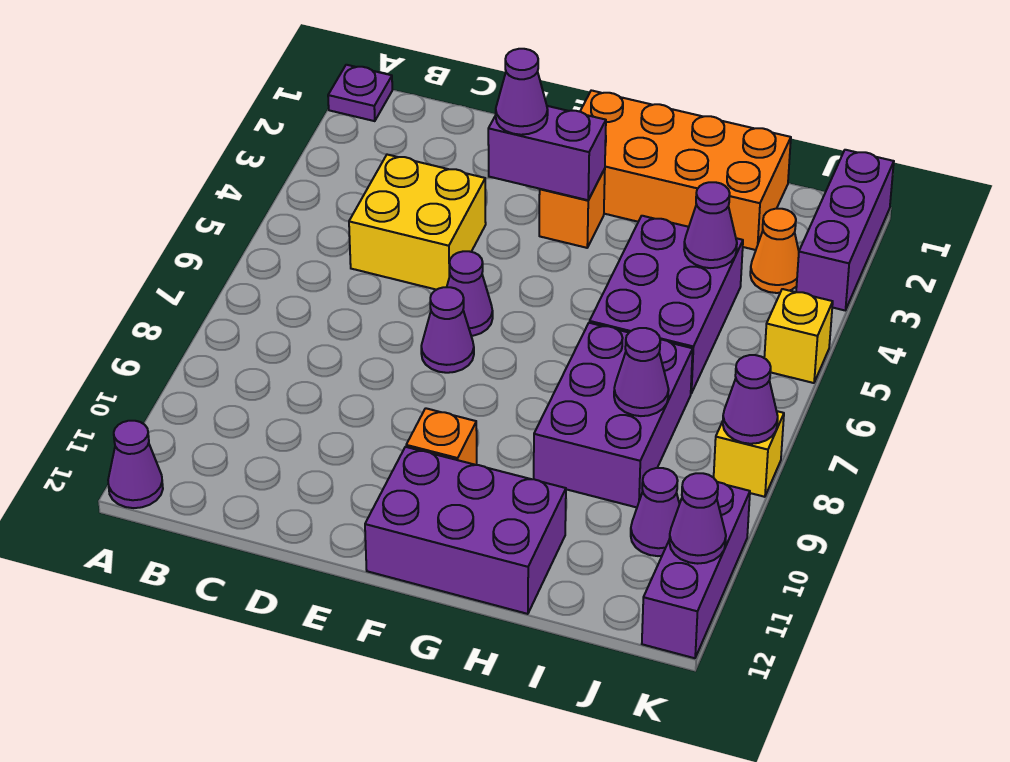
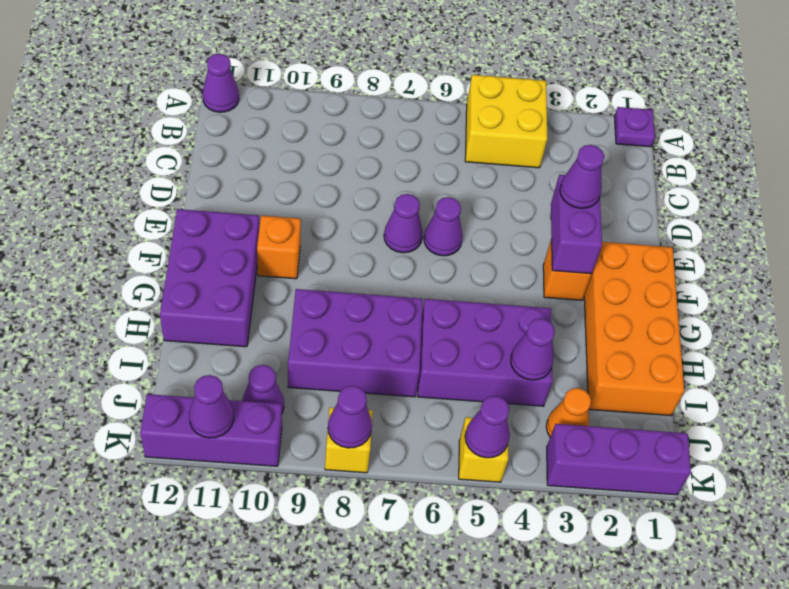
yellow brick C4:D5 level 1 -> yellow brick A4:B5 level 1
purple cone I8 level 2 -> purple cone K5 level 2

